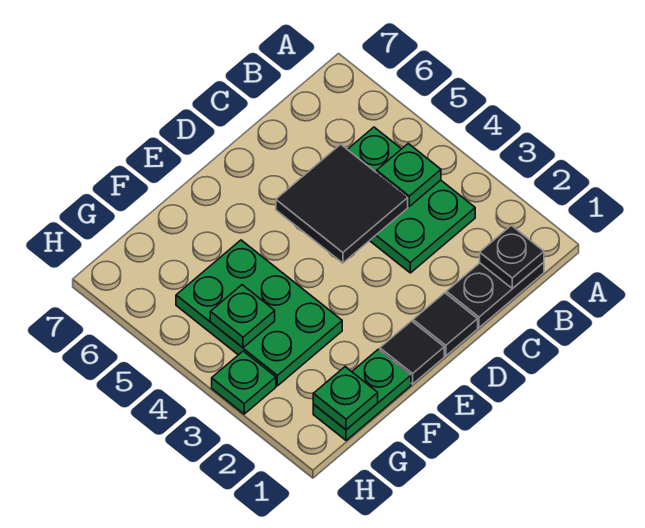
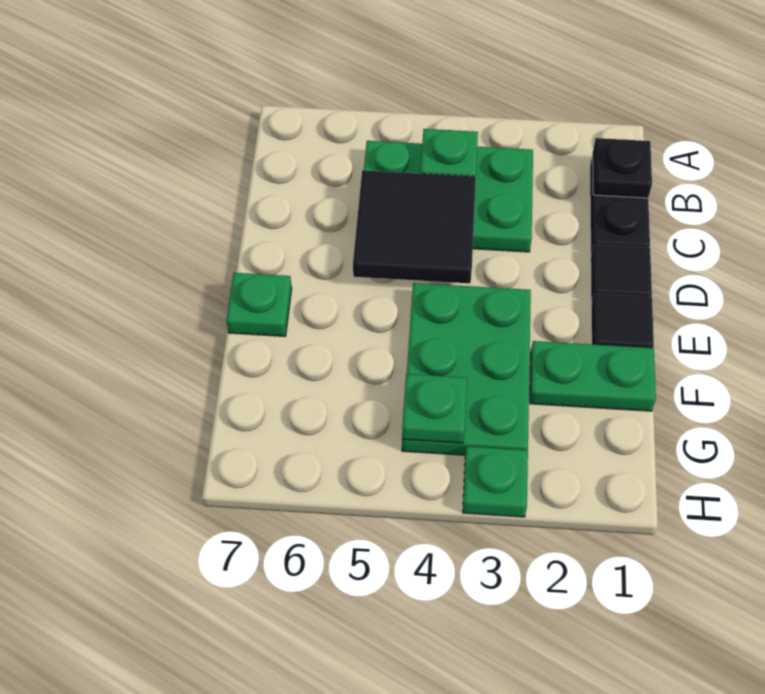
green plate F1:G1 level 1 -> green plate F1:F2 level 1
green plate F3:G5 level 1 -> green plate E3:G4 level 1
green plate G1 level 2 -> green plate E7 level 1

